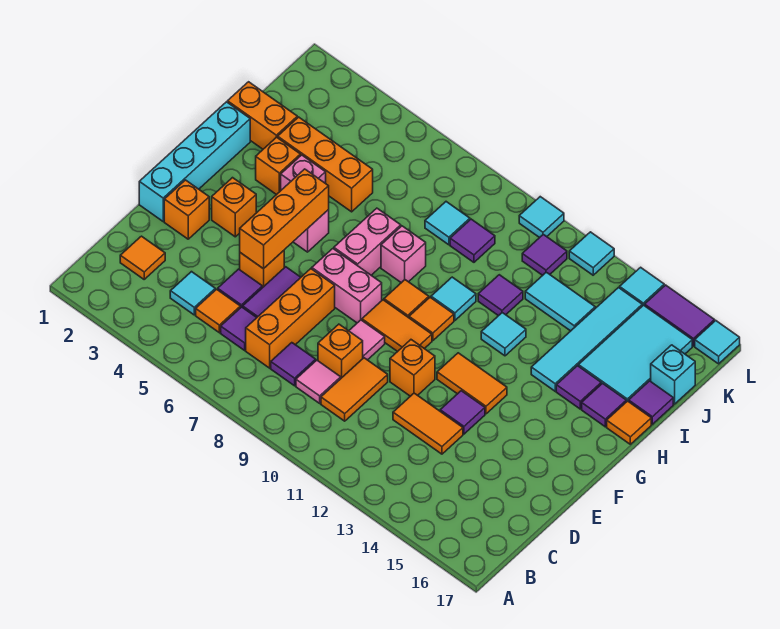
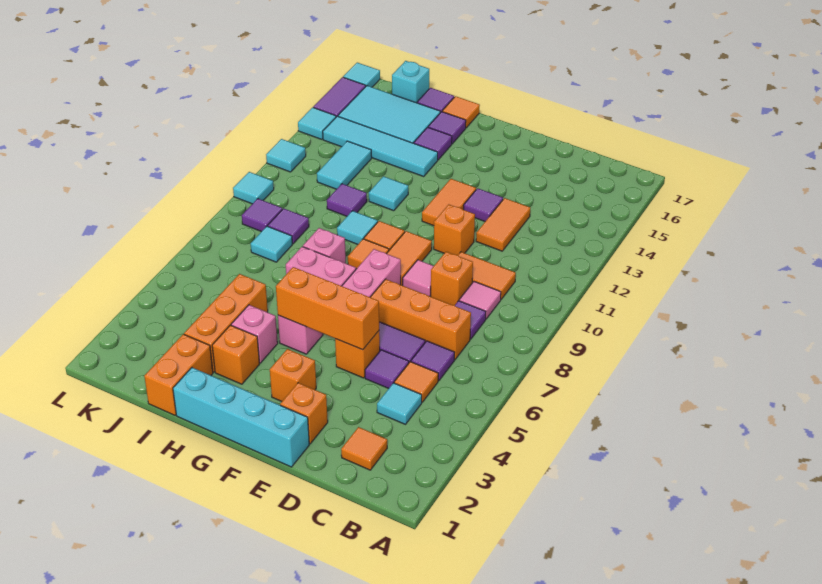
purple tile K11 level 1 -> purple tile K9 level 1

